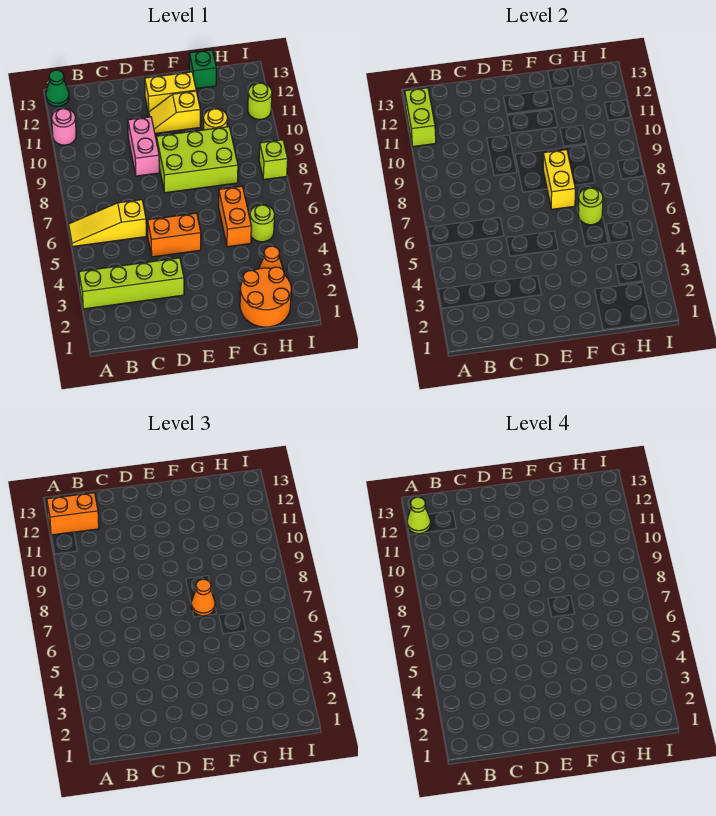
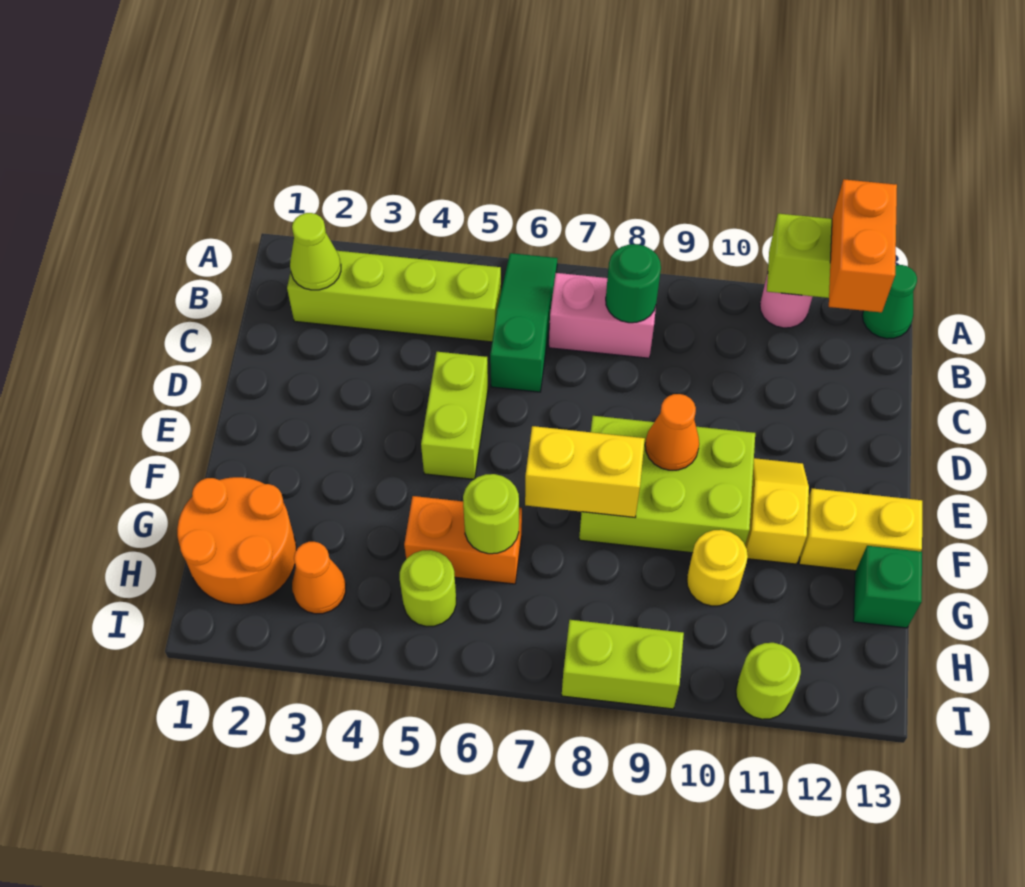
lime brick A3:D3 level 1 -> lime brick B2:B5 level 1
yellow slope A6:C6 level 1 top C -> green slope A6:C6 level 1 top C
lime cone A12 level 4 -> lime cone B2 level 2
none -> green round brick B8 level 2
orange brick D5:E5 level 1 -> lime brick D5:E5 level 1
pink brick D9:D10 level 1 -> pink brick B7:B8 level 1
lime brick E8:G9 level 1 -> lime brick E8:F10 level 1
yellow brick E12:F12 level 1 -> yellow brick F12:F13 level 1
orange cone F7 level 3 -> orange cone E9 level 2
lime brick I8 level 1 -> lime brick I8:I9 level 1

